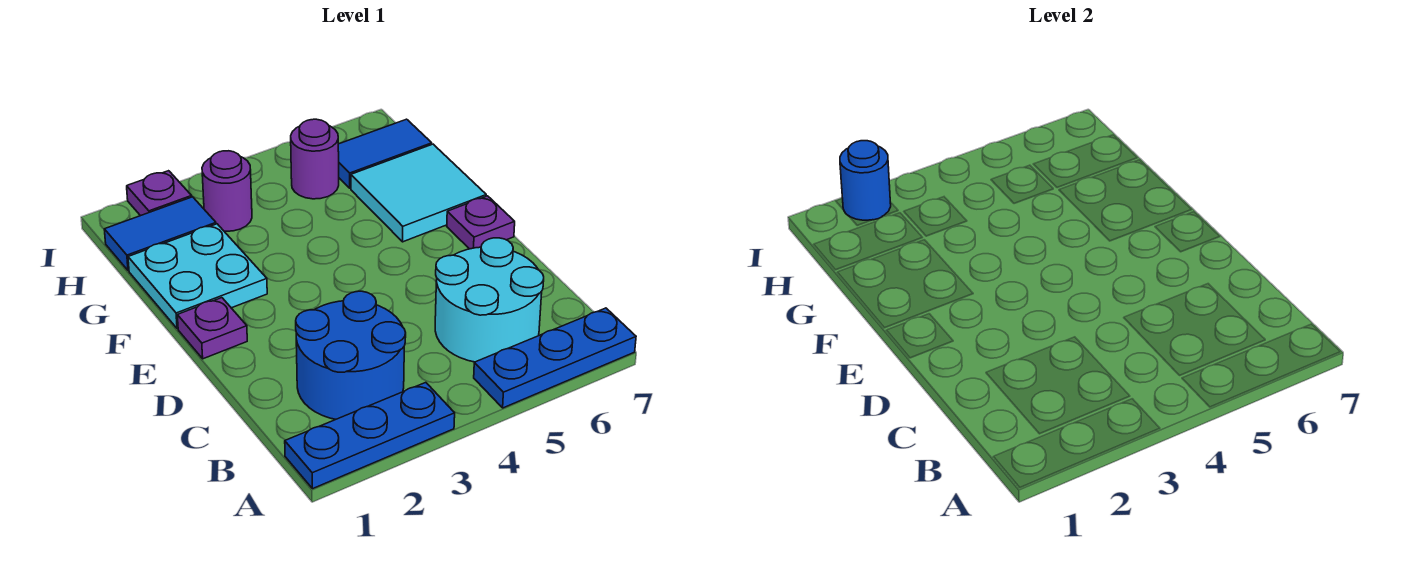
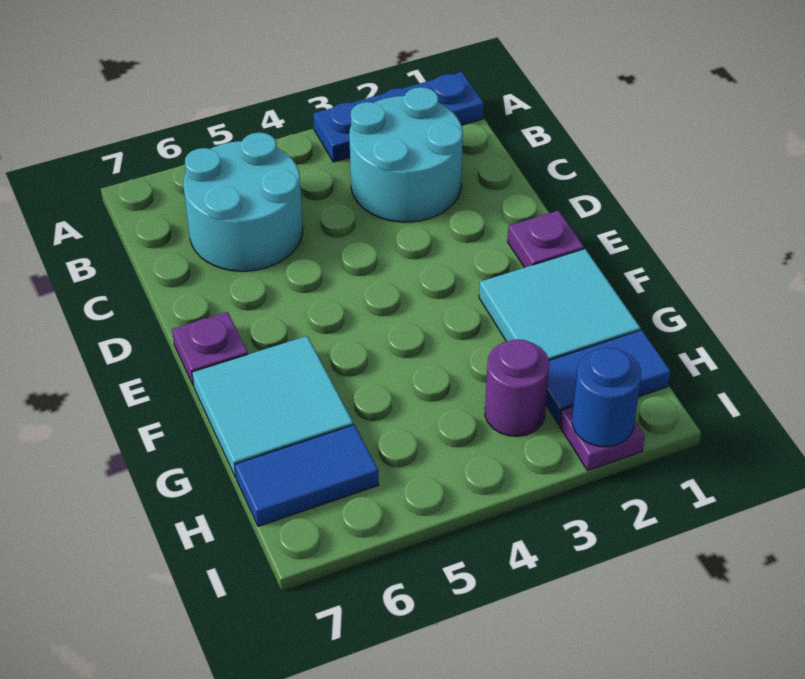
blue plate A5:A7 level 1 -> none
blue round brick B2:C3 level 1 -> cyan round brick B2:C3 level 1
cyan plate F1:G2 level 1 -> cyan tile F1:G2 level 1
purple round brick H5 level 1 -> none

